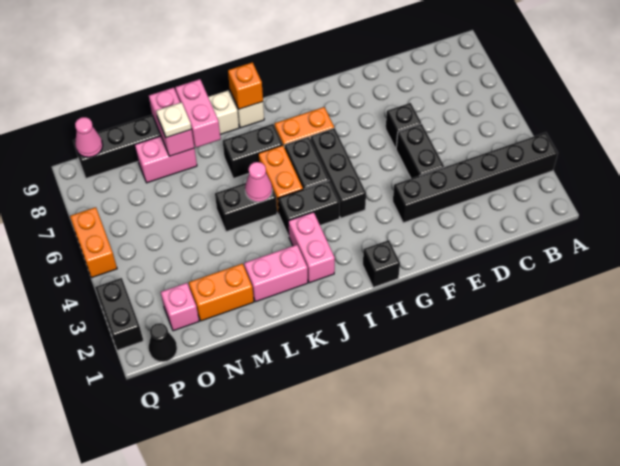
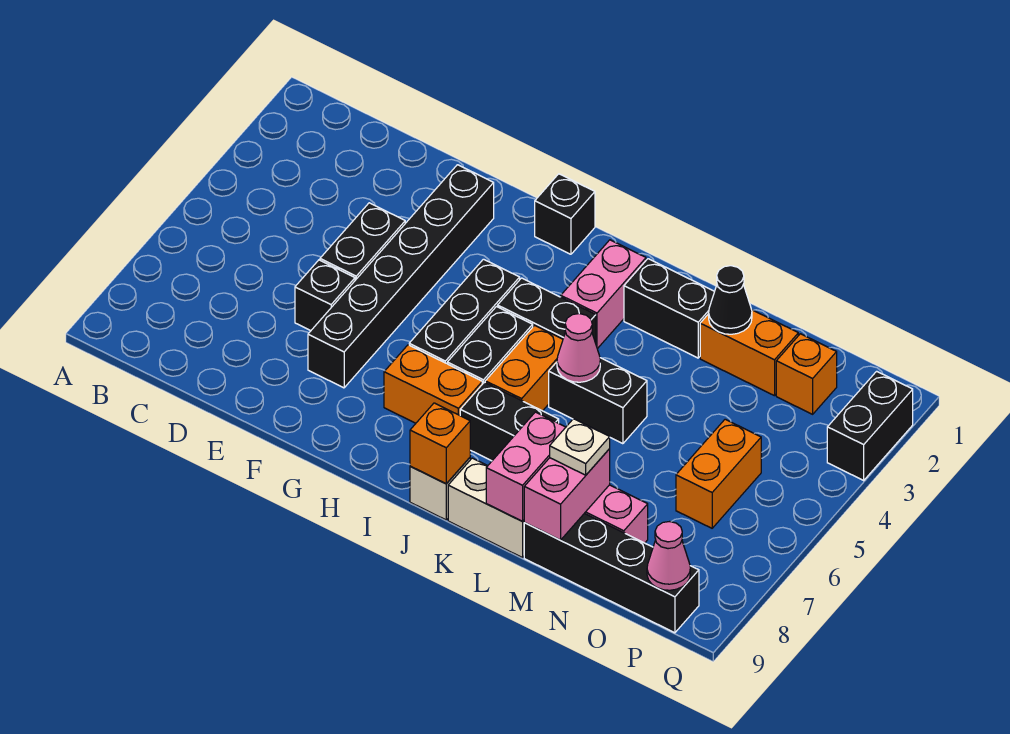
black brick A3:F3 level 1 -> black brick F2:F7 level 1
pink brick K2:L2 level 1 -> black brick K2:L2 level 1
pink brick O2 level 1 -> orange brick O2 level 1
black cone P1 level 1 -> black cone M2 level 2
orange brick Q5:Q6 level 1 -> orange brick O5:O6 level 1

